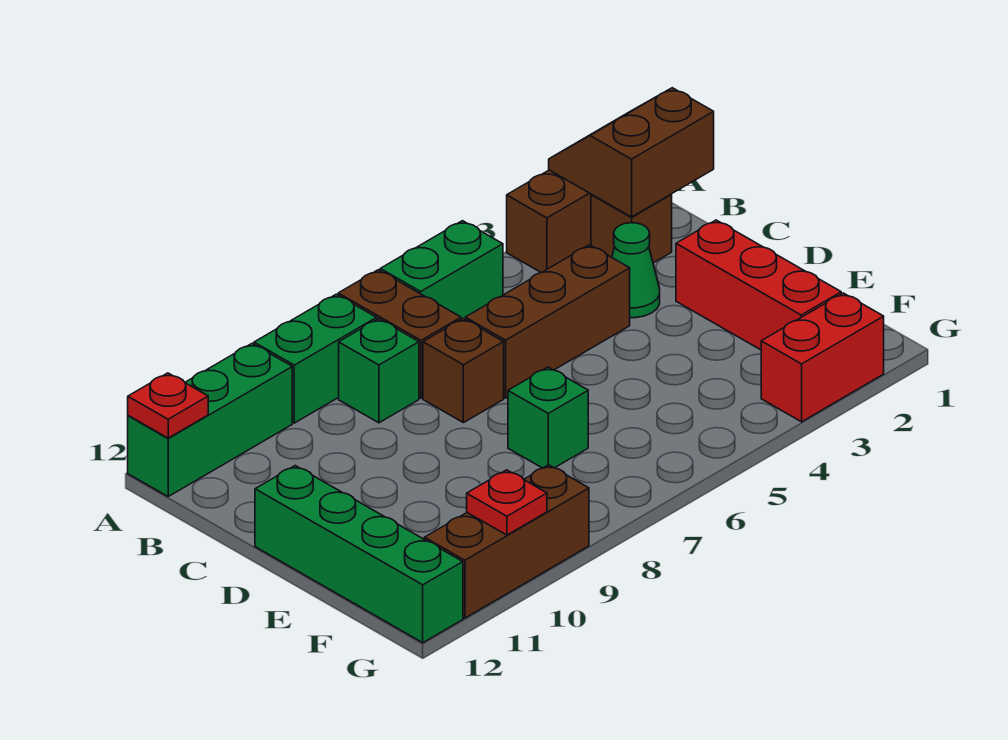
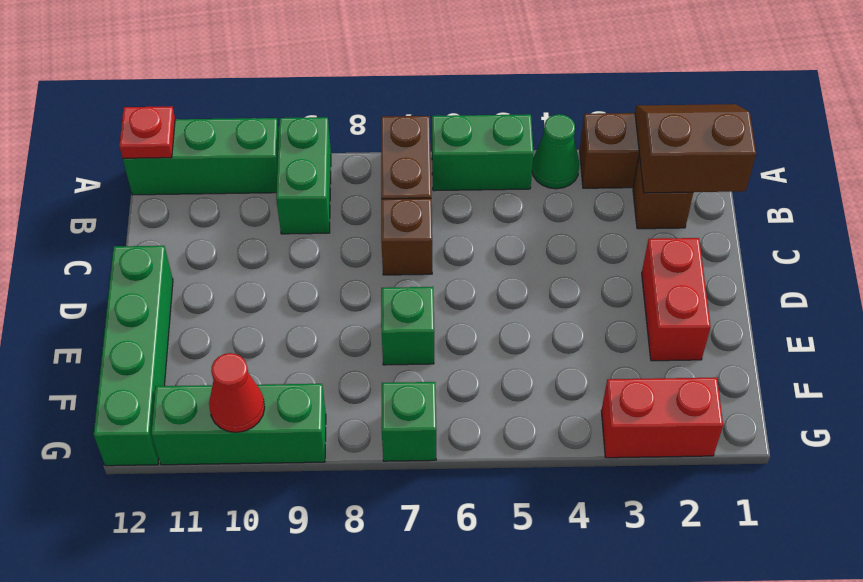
green brick A8:A9 level 1 -> green brick A9:B9 level 1
green brick B8 level 1 -> green brick G7 level 1
green cone C3 level 1 -> green cone A4 level 1
brown brick C4:C6 level 1 -> none
red brick D2:F2 level 1 -> red brick D2:E2 level 1
brown brick G9:G11 level 1 -> green brick G9:G11 level 1
red plate G10 level 2 -> red cone G10 level 2

